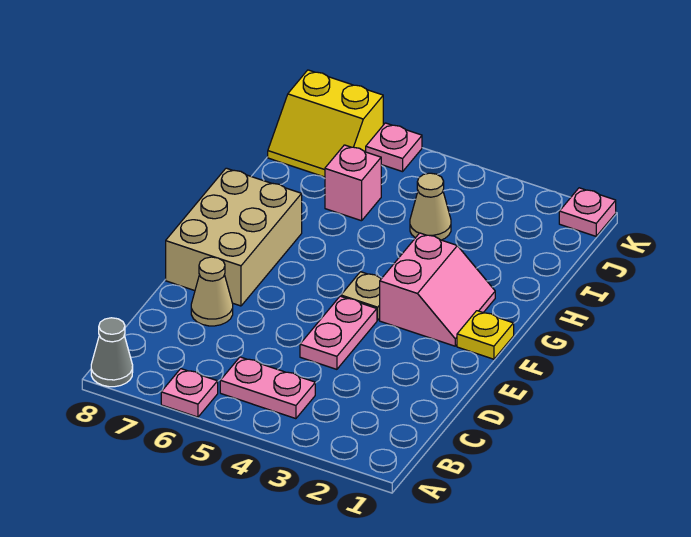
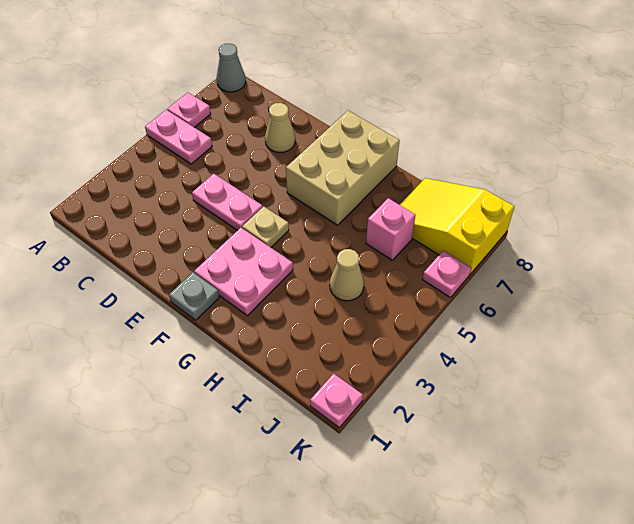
pink plate B4:B5 level 1 -> pink plate A5:B5 level 1
tan brick E7:G8 level 1 -> tan brick F6:G8 level 1
yellow plate F1 level 1 -> grey plate F1 level 1
pink slope F2:G3 level 1 top 3 -> pink plate F2:G3 level 1
yellow slope J7:K8 level 1 top K -> yellow slope I7:K8 level 1 top K

